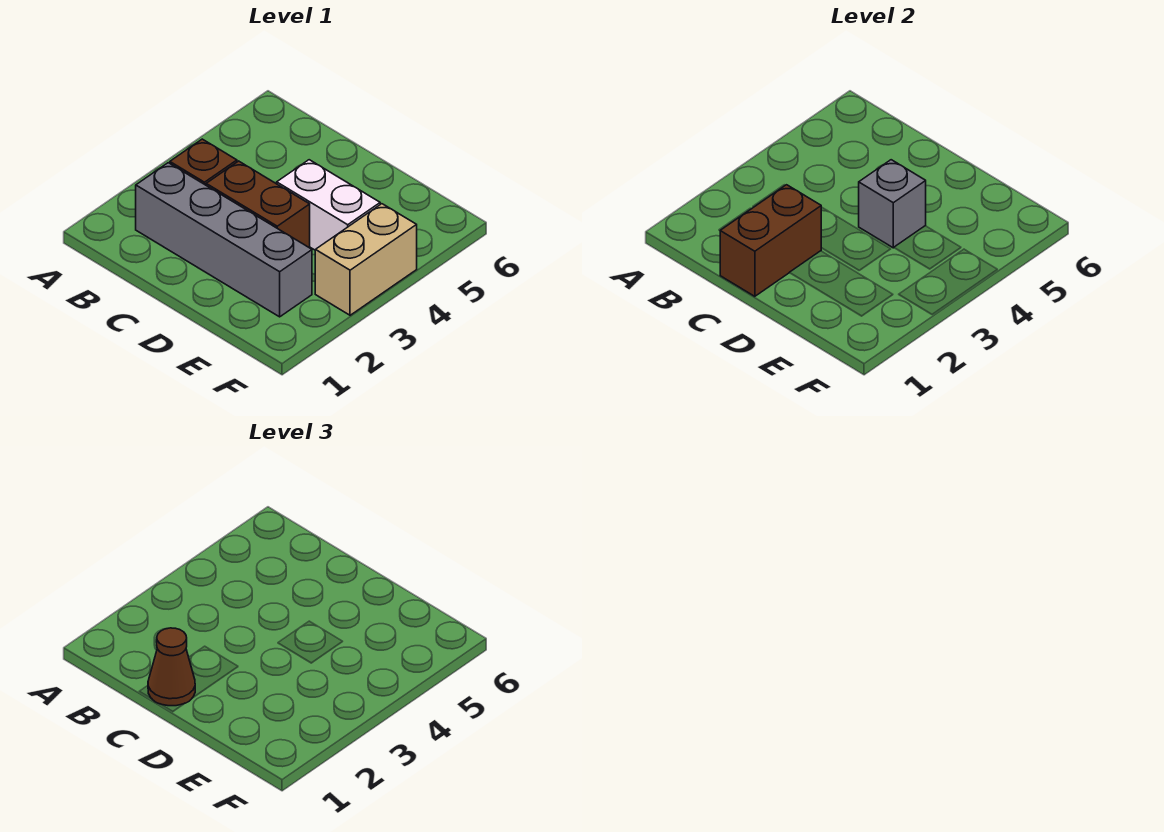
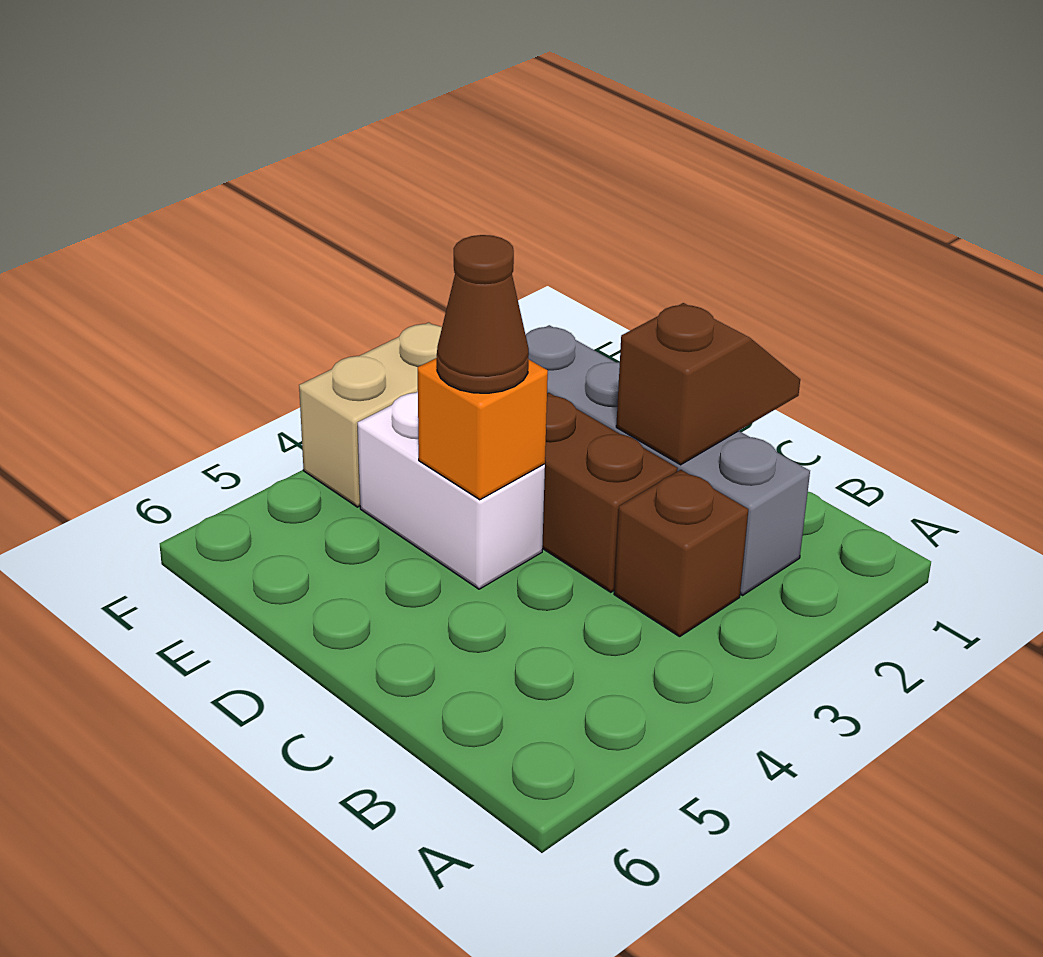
brown brick C1:C2 level 2 -> brown slope C1:C2 level 2 top 2
brown cone C1 level 3 -> brown cone D4 level 3
grey brick D4 level 2 -> orange brick D4 level 2

